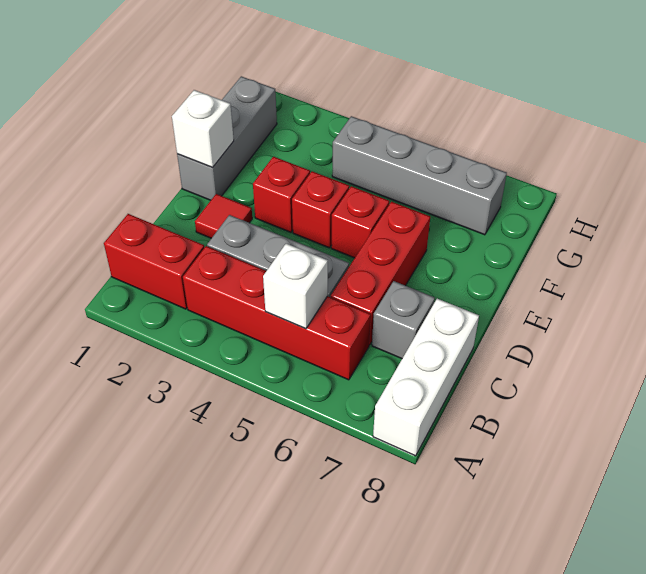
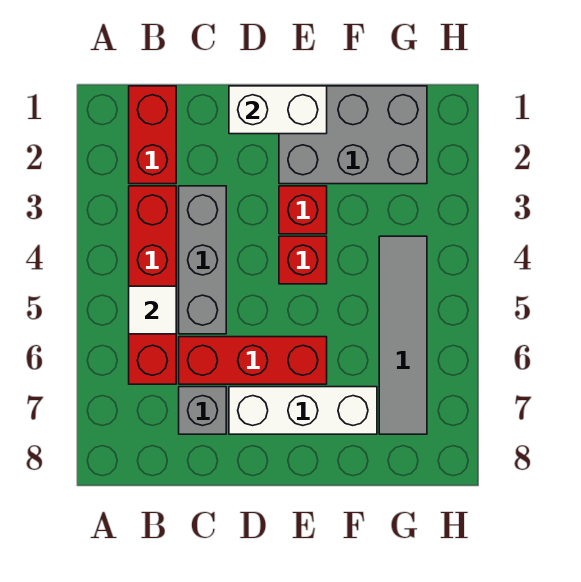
white brick A8:C8 level 1 -> white brick D7:F7 level 1
white brick B5 level 2 -> white tile B5 level 2
red tile D2 level 1 -> none
grey brick E1:G1 level 1 -> grey brick E1:G2 level 1
white brick E1 level 2 -> white brick D1:E1 level 2
red brick E5 level 1 -> none
grey brick G4:G7 level 1 -> grey tile G4:G7 level 1

